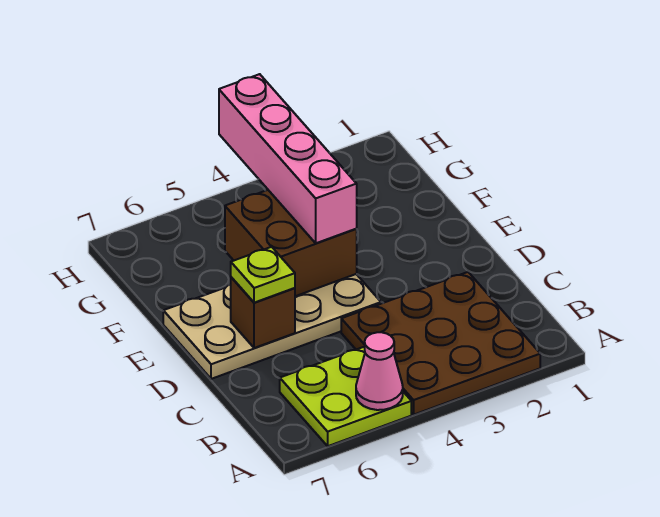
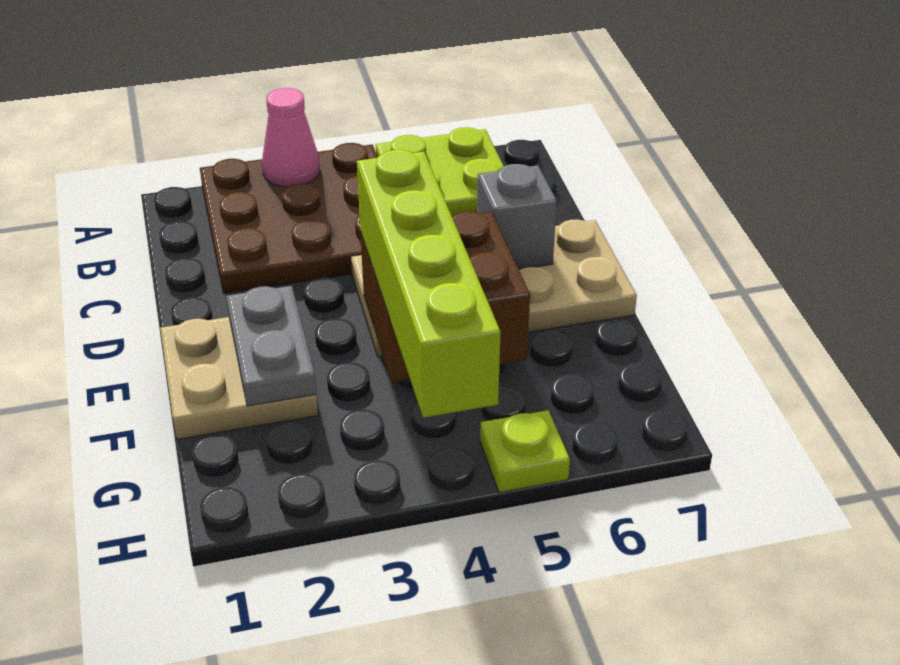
pink cone A5 level 2 -> pink cone A3 level 2
brown brick D6 level 2 -> grey brick D6 level 2
lime plate D6 level 3 -> lime plate H5 level 1
none -> tan plate E1:F2 level 1
none -> grey plate E2:F2 level 2
pink brick E4:H4 level 3 -> lime brick E4:H4 level 3

